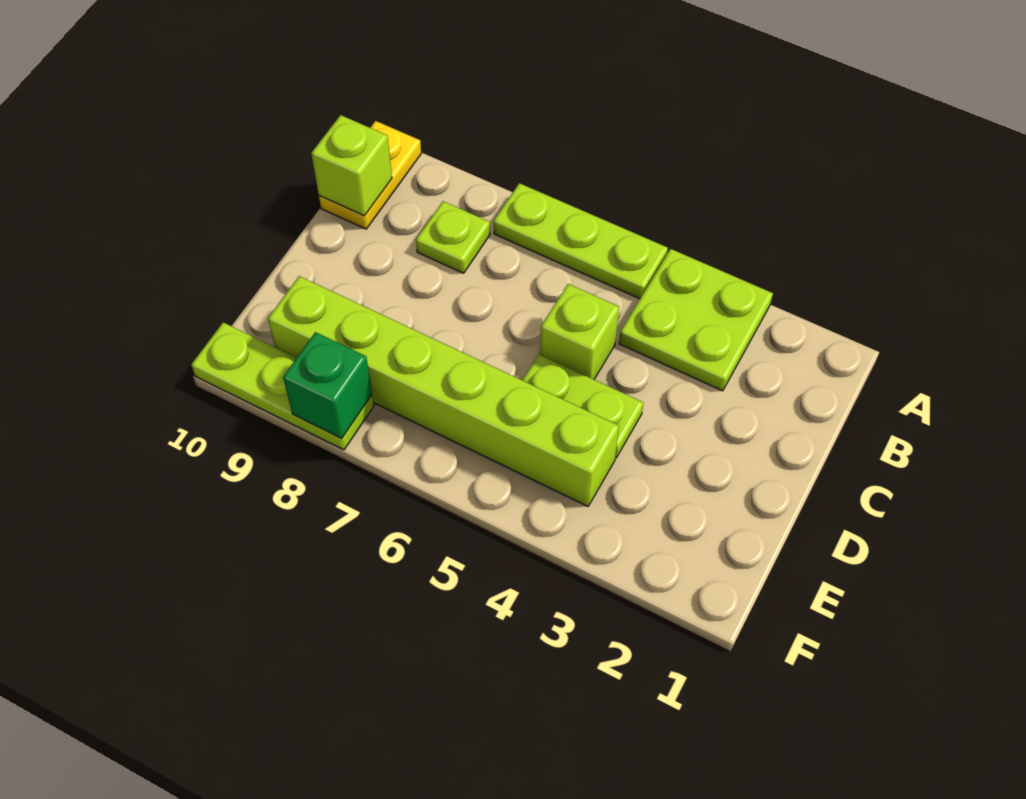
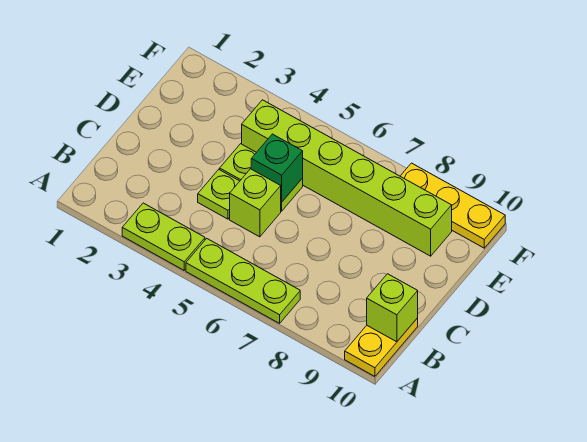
lime plate A3:B4 level 1 -> lime plate A3:A4 level 1
lime plate B8 level 1 -> lime plate C4 level 1
lime plate F8:F10 level 1 -> yellow plate F8:F10 level 1
green brick F8 level 2 -> green brick D5 level 2

